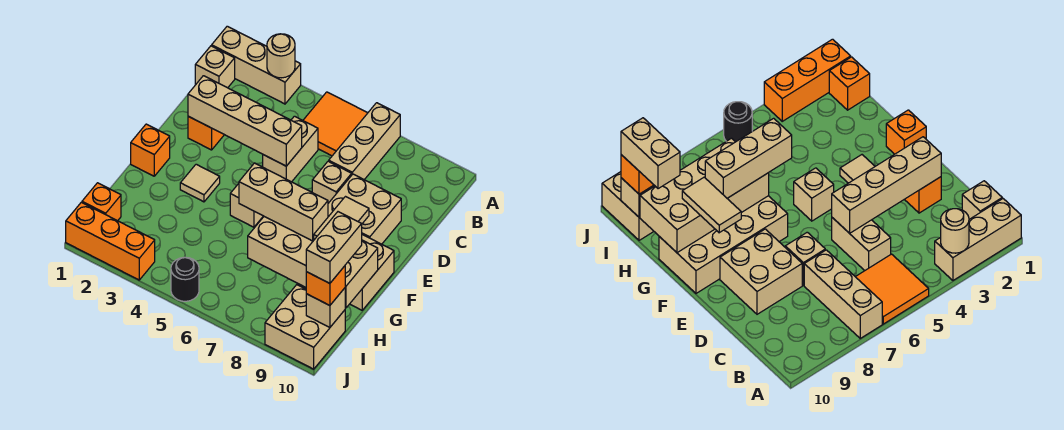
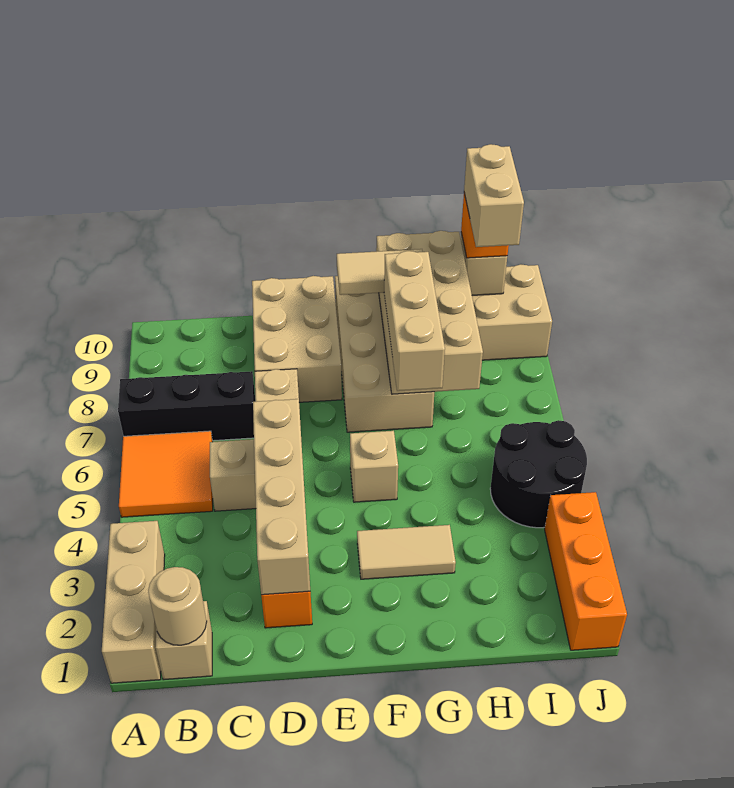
tan round brick A3 level 2 -> tan round brick B1 level 2
tan brick A7:C7 level 1 -> black brick A7:C7 level 1
tan brick D8:E9 level 1 -> tan brick D8:E10 level 1
orange brick F1 level 1 -> none
tan tile F3 level 1 -> tan tile F3:G3 level 1
tan brick H10:I10 level 4 -> tan brick I9:I10 level 4
orange brick I1 level 1 -> none
black round brick J5 level 1 -> black round brick I4:J5 level 1

